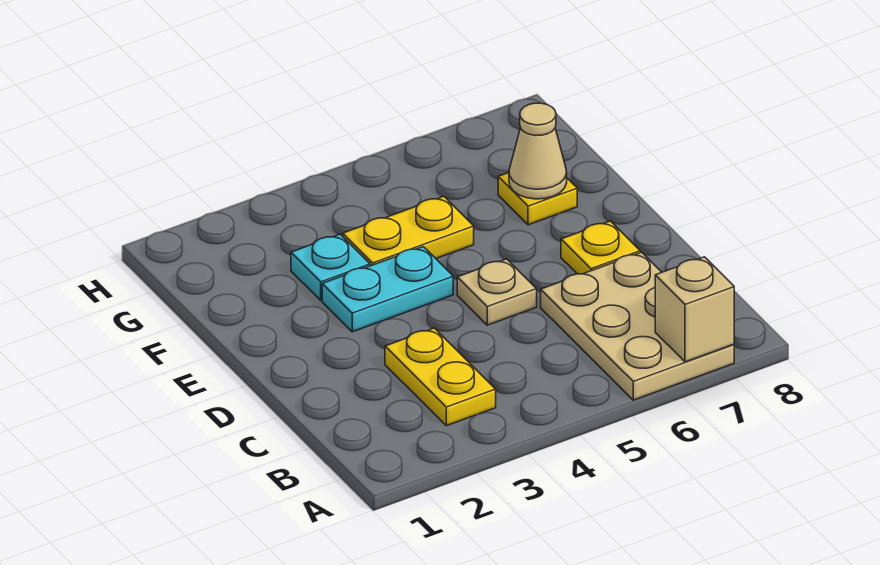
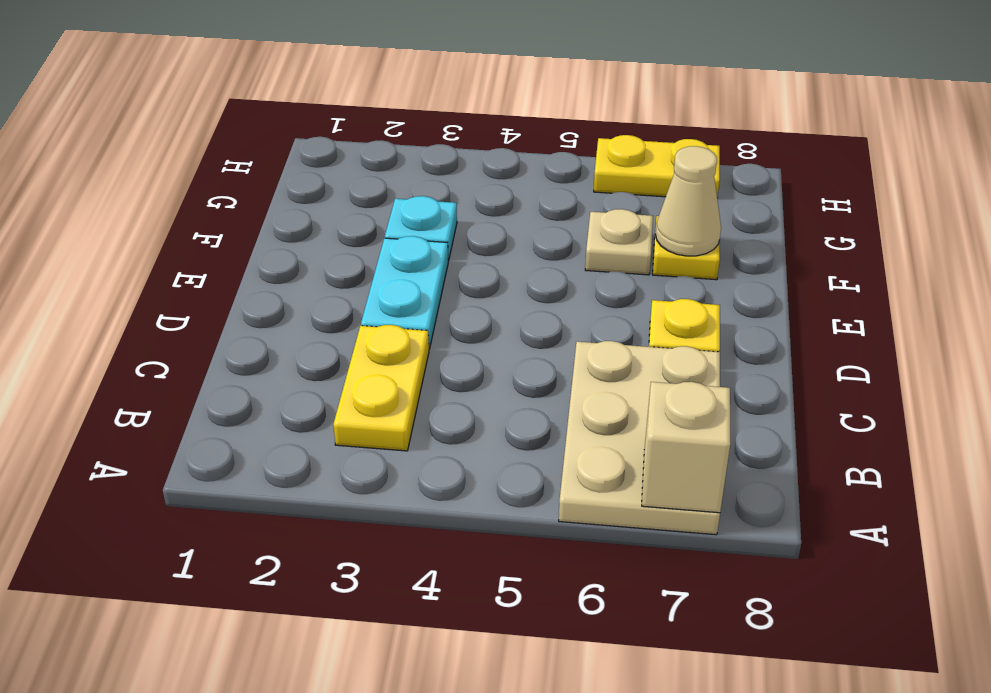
tan plate D5 level 1 -> tan plate F6 level 1
cyan plate E3:E4 level 1 -> cyan plate D3:E3 level 1
yellow plate F4:F5 level 1 -> yellow plate H6:H7 level 1

